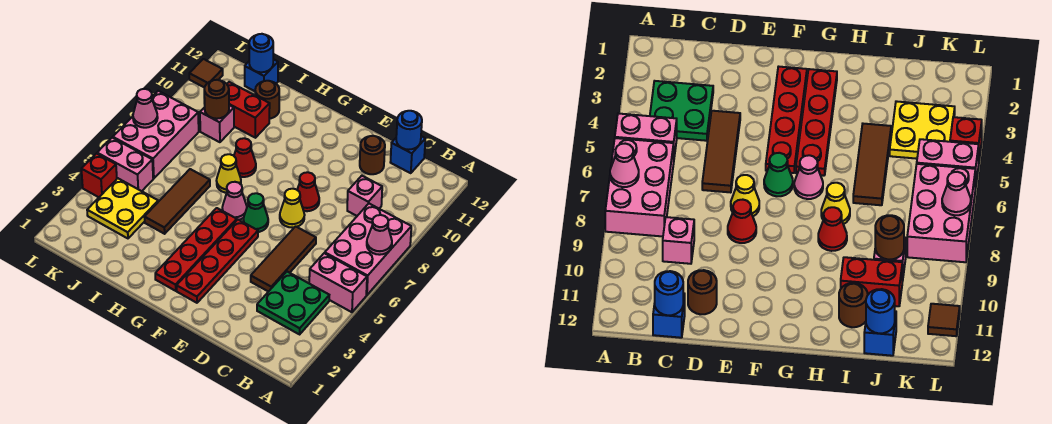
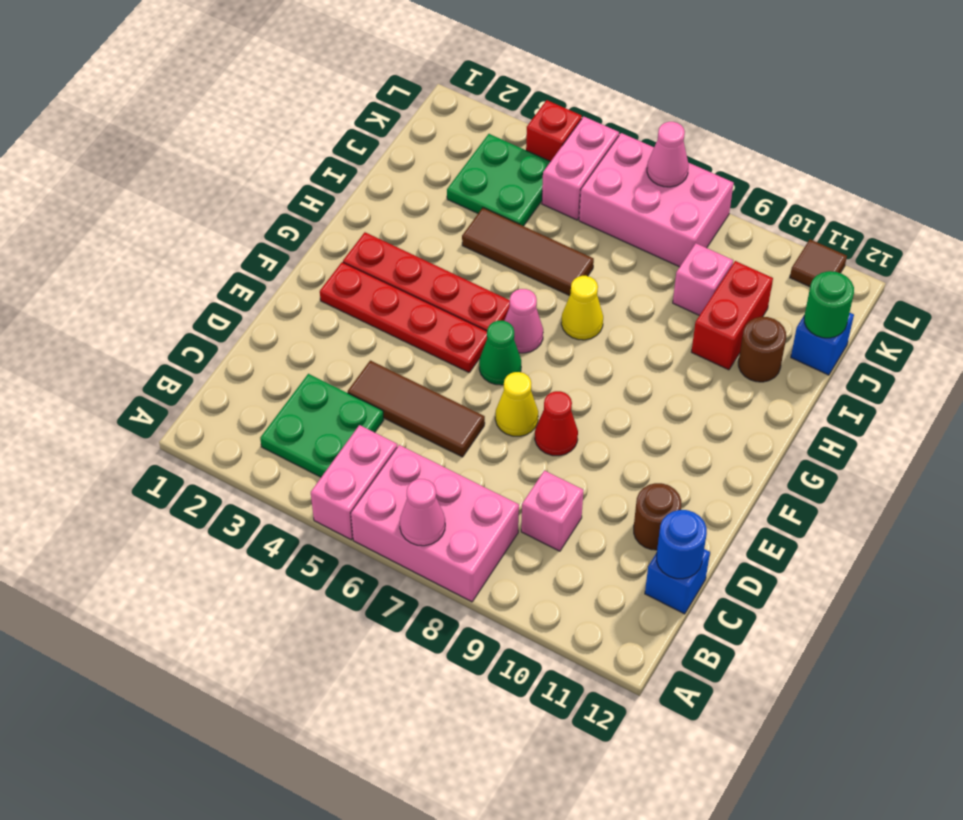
red cone H8 level 1 -> none
yellow plate J3:K4 level 1 -> green plate J3:K4 level 1
brown round brick J9 level 2 -> none
blue round brick J12 level 2 -> green round brick J12 level 2

